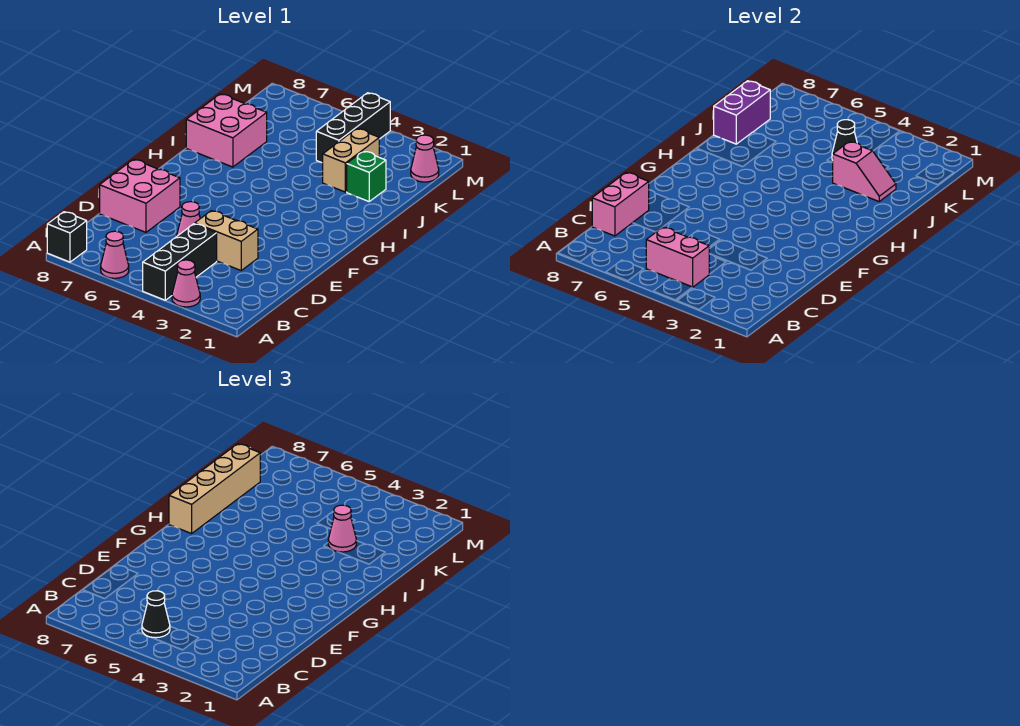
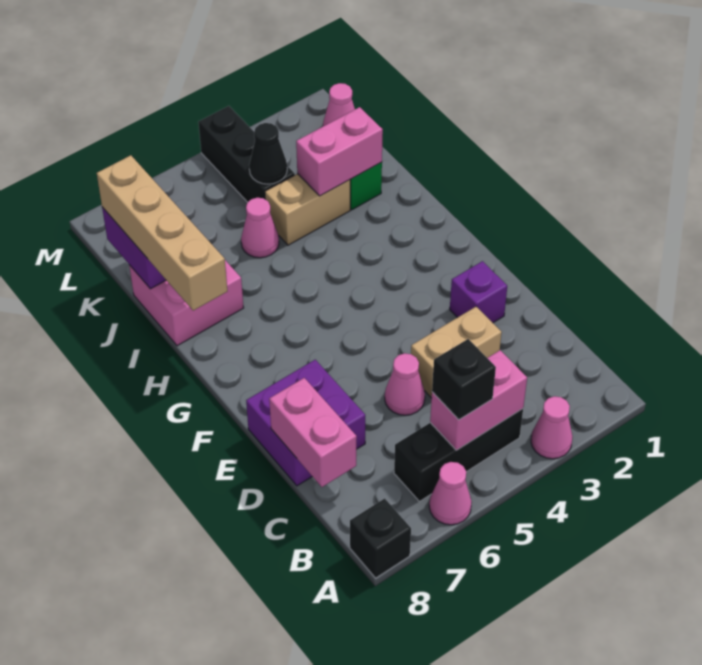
black brick A4:C4 level 1 -> black brick B4:B6 level 1
black cone B5 level 3 -> black brick B5 level 3
pink brick D7:E8 level 1 -> purple brick D7:E8 level 1
none -> purple brick E2 level 1
pink slope J2:J3 level 2 top 3 -> pink brick J2:J3 level 2
tan brick J3:K3 level 1 -> tan brick J3:J4 level 1
pink cone J3 level 3 -> pink cone J5 level 1

